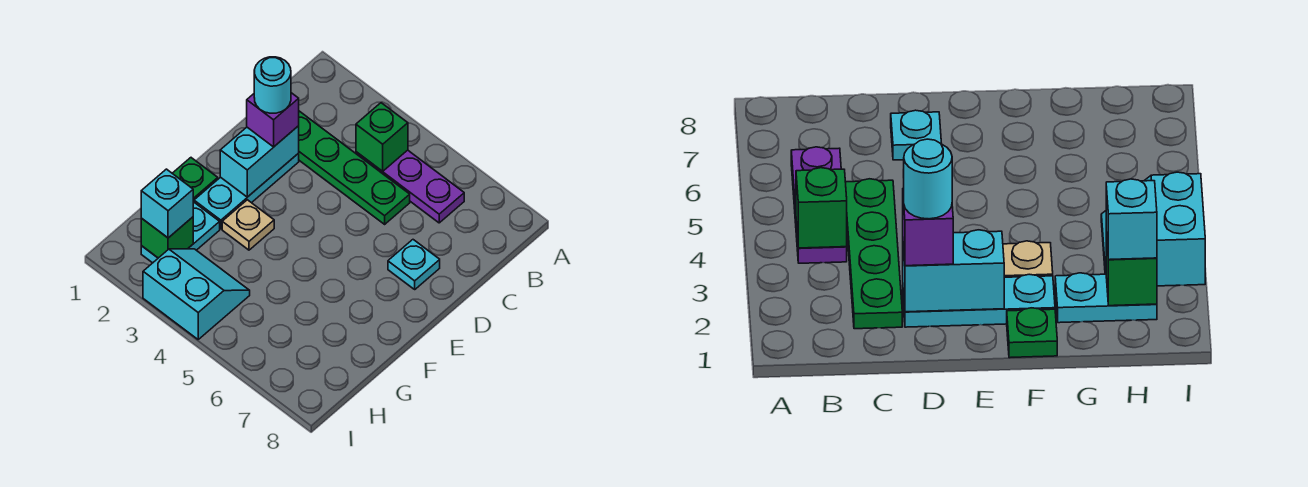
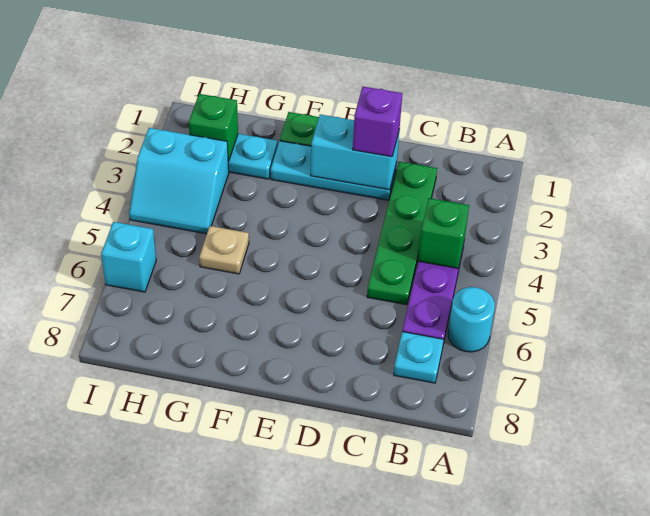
cyan round brick D2 level 4 -> cyan round brick A6 level 1
cyan plate D7 level 1 -> cyan plate B7 level 1
tan plate F3 level 1 -> tan plate G5 level 1
cyan brick H2 level 3 -> cyan brick I6 level 1
cyan slope H3:I4 level 1 top I -> cyan slope H3:I4 level 1 top 3

